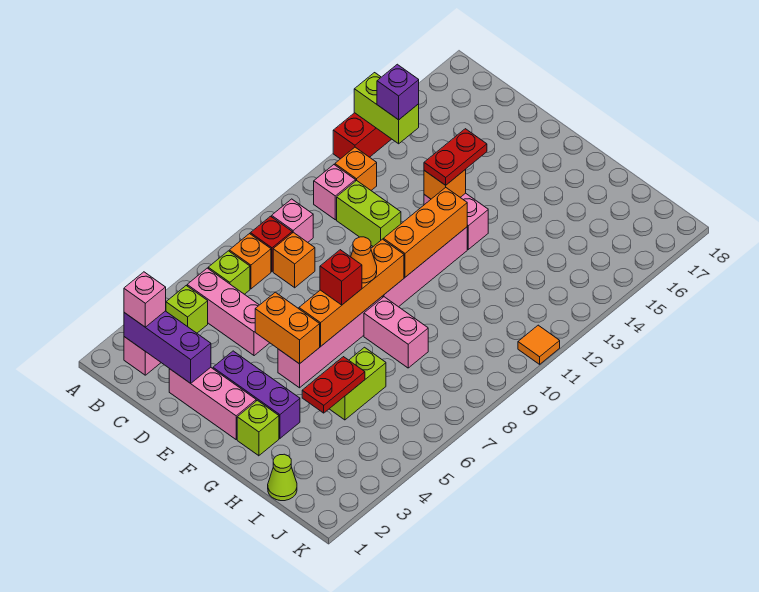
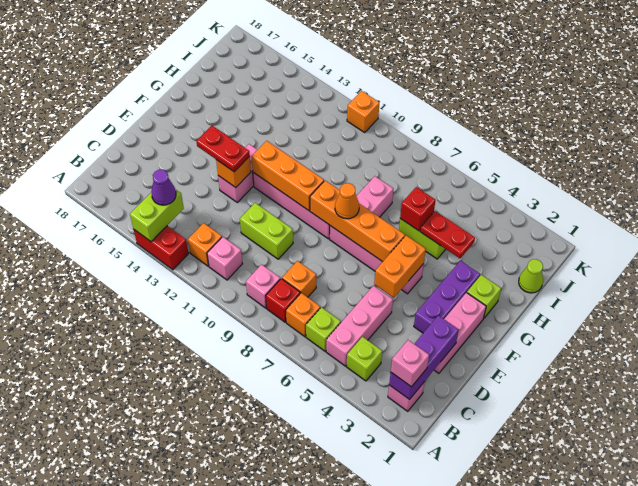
purple brick B14 level 3 -> purple cone B14 level 3
lime brick C11:D11 level 1 -> lime brick D10:D11 level 1
red brick F7 level 3 -> red brick H6 level 2
orange tile K11 level 1 -> orange brick K11 level 1

